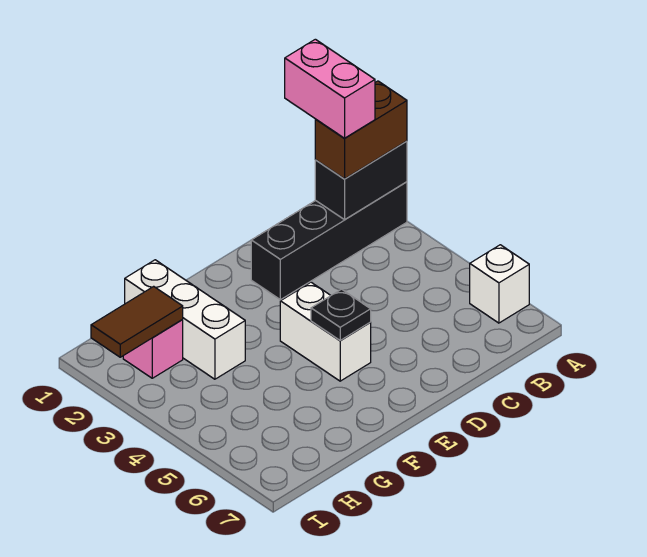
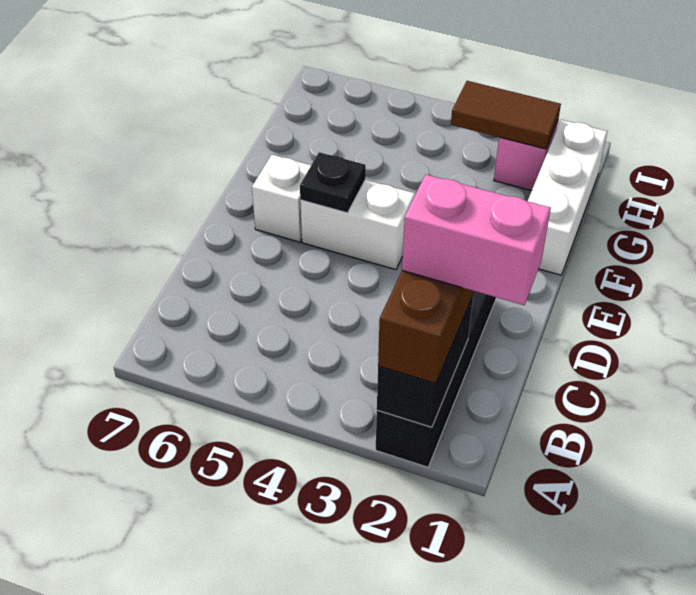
white brick A6 level 1 -> white brick E6 level 1
white brick G1:G3 level 1 -> white brick F1:H1 level 1
brown tile H2:I2 level 2 -> brown tile H2:H3 level 2

